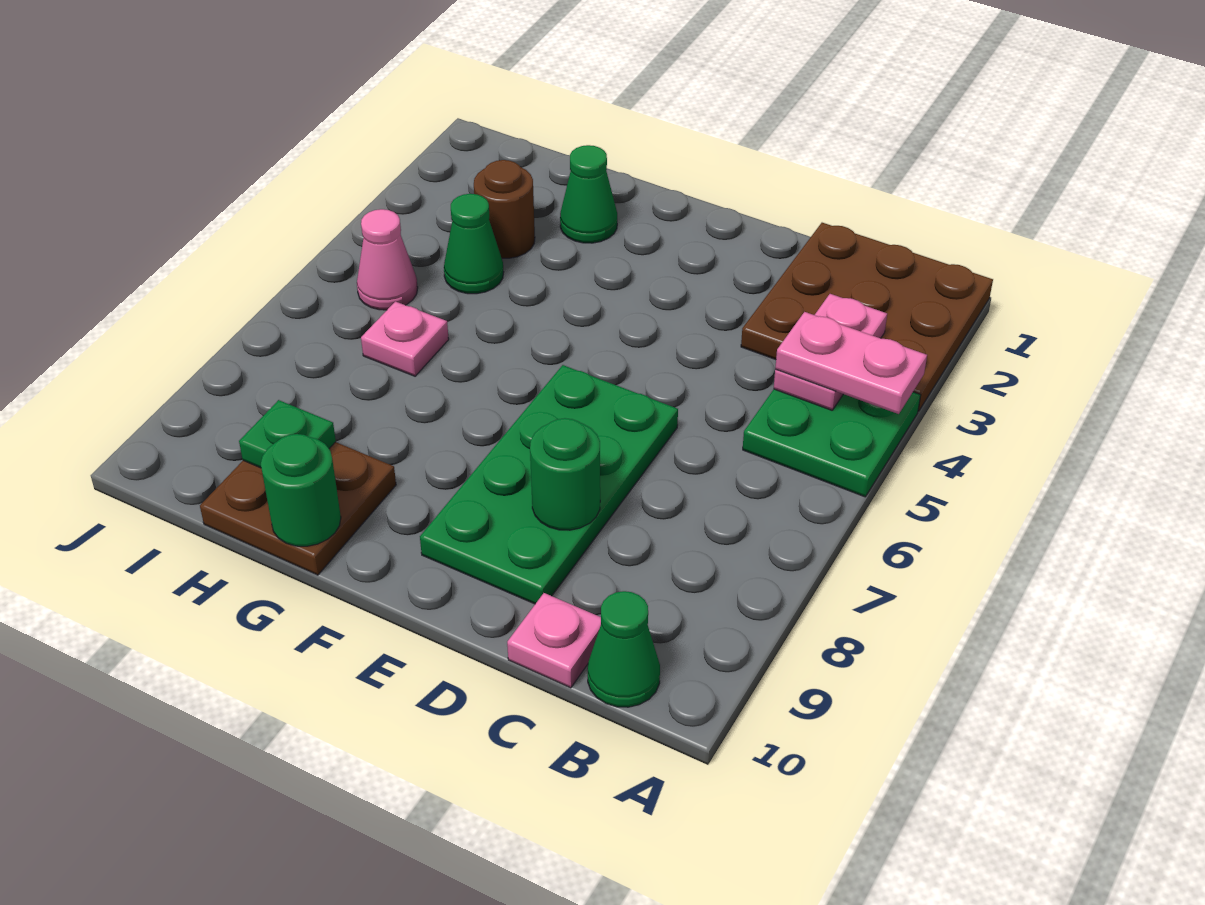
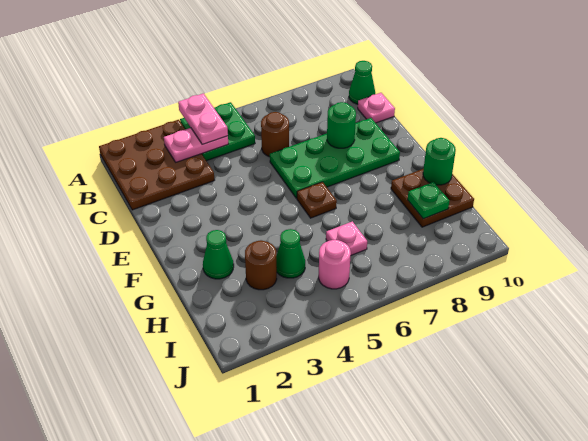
none -> brown round brick C6 level 1
none -> brown plate F6 level 1
pink cone I5 level 1 -> pink round brick I5 level 1

